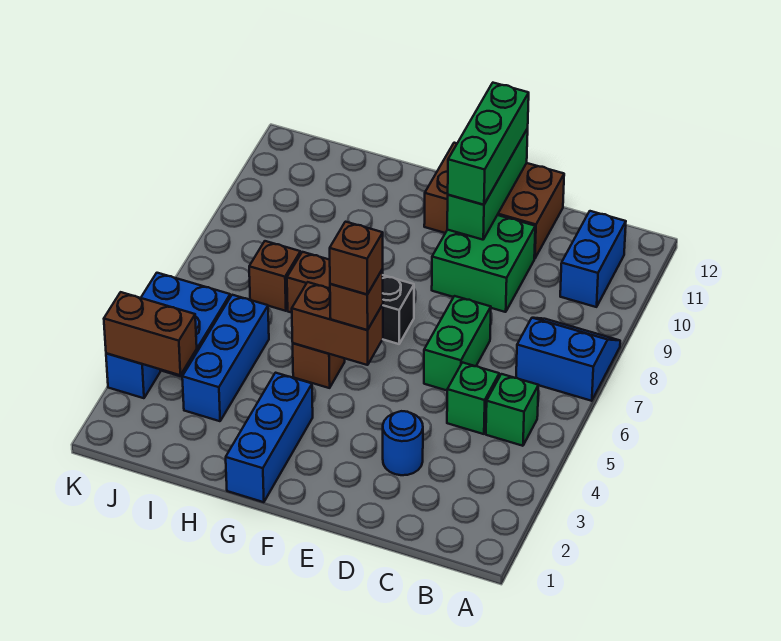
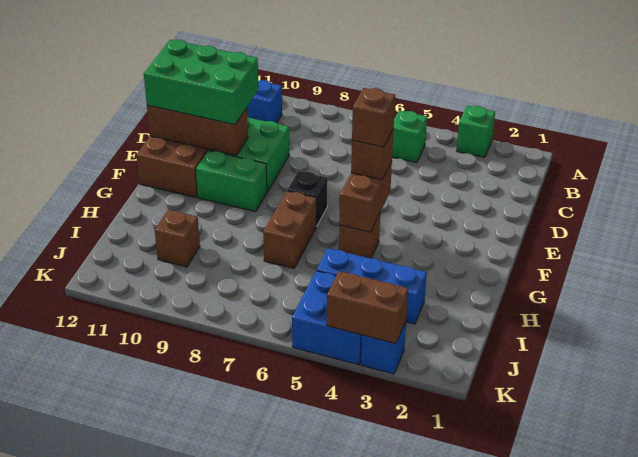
blue slope A7:B8 level 1 top 7 -> none
green brick C5 level 1 -> green brick A3 level 1
blue round brick D3 level 1 -> none
green brick D6:D7 level 1 -> green brick F9:F10 level 1
green brick E10:E12 level 2 -> brown brick E10:E12 level 2
green brick E10:E12 level 3 -> green brick D10:E12 level 3
blue brick G1:G3 level 1 -> none
brown brick I7 level 1 -> brown brick I10 level 1
brown brick J3:K3 level 2 -> brown brick K3:K4 level 2

